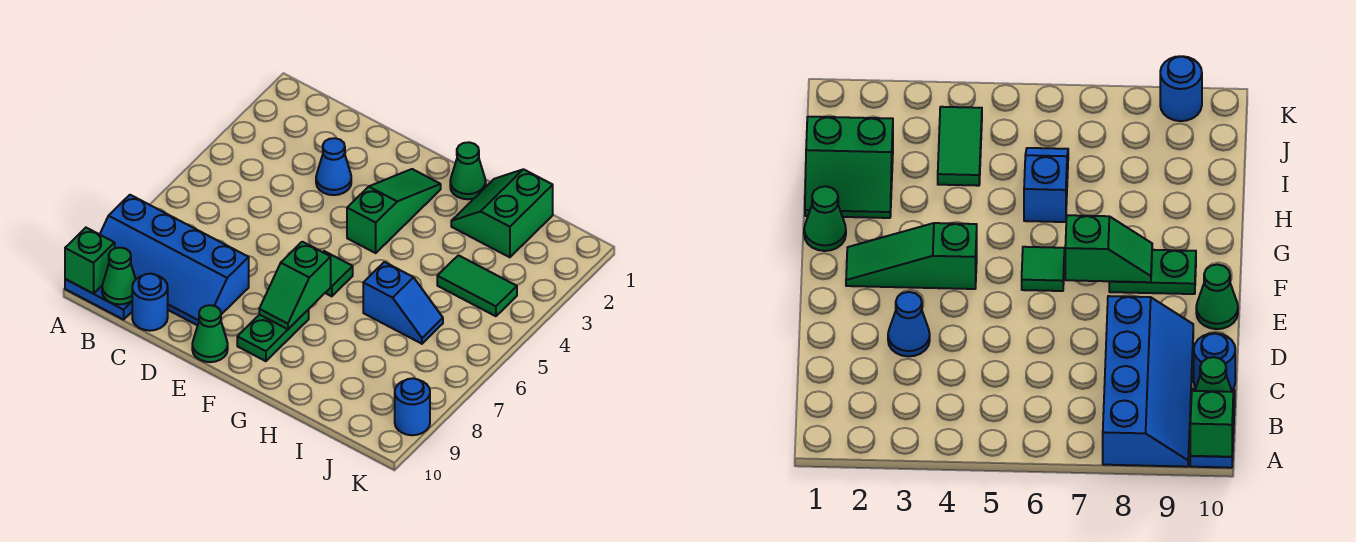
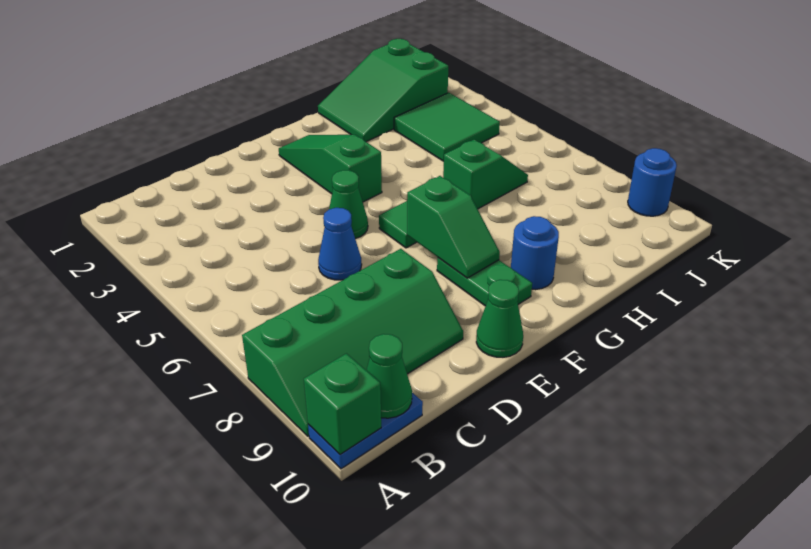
blue slope A8:D9 level 1 top 8 -> green slope A8:D9 level 1 top 8
blue round brick C10 level 1 -> blue round brick G9 level 1
blue cone D3 level 1 -> blue cone D6 level 1
green cone G1 level 1 -> green cone E5 level 1
green slope H1:I2 level 1 top I -> green slope H1:J2 level 1 top J
blue slope H6:I6 level 1 top H -> green slope H6:I6 level 1 top H
green tile I4:J4 level 1 -> green tile I3:J4 level 1

